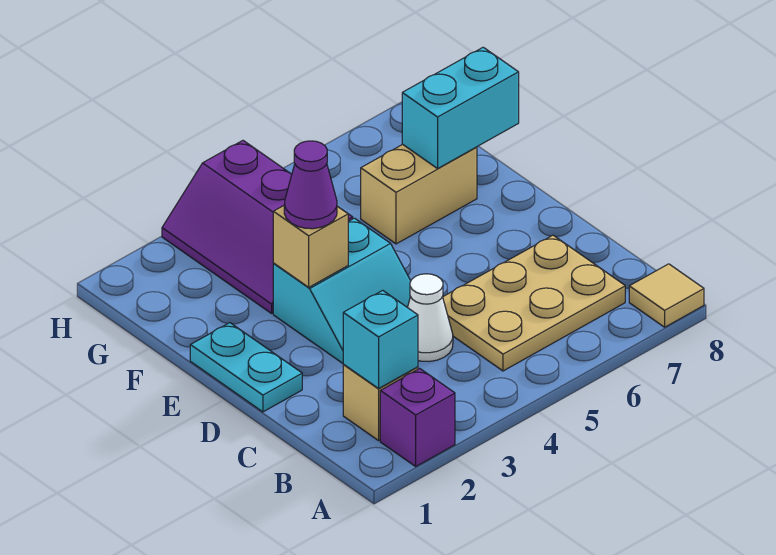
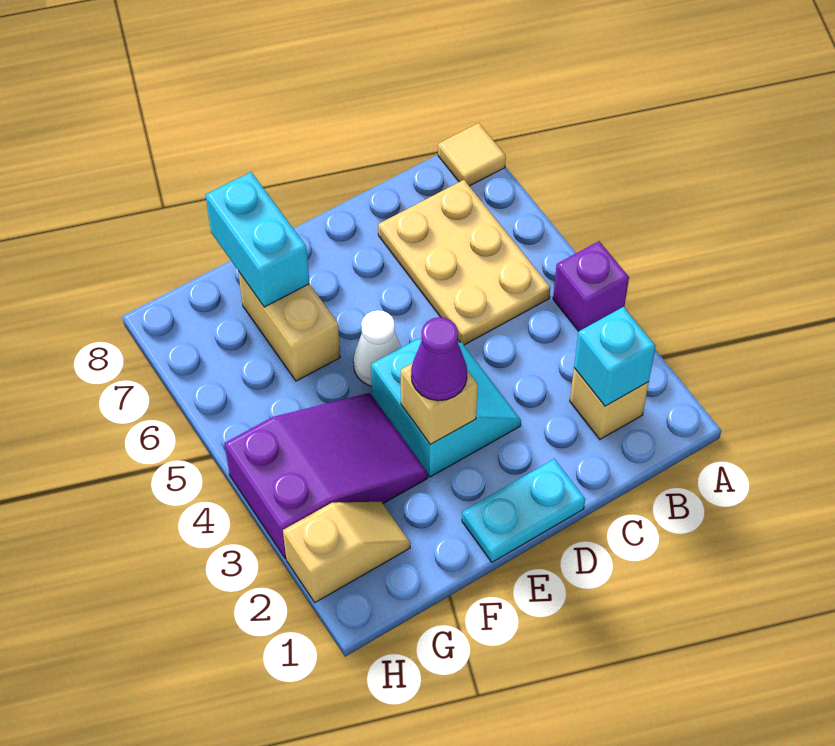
purple brick A2 level 1 -> purple brick A4 level 1
white cone C4 level 1 -> white cone E5 level 1
purple slope F3:H4 level 1 top 4 -> purple slope F3:H4 level 1 top H
none -> tan slope G2:H2 level 1 top H

